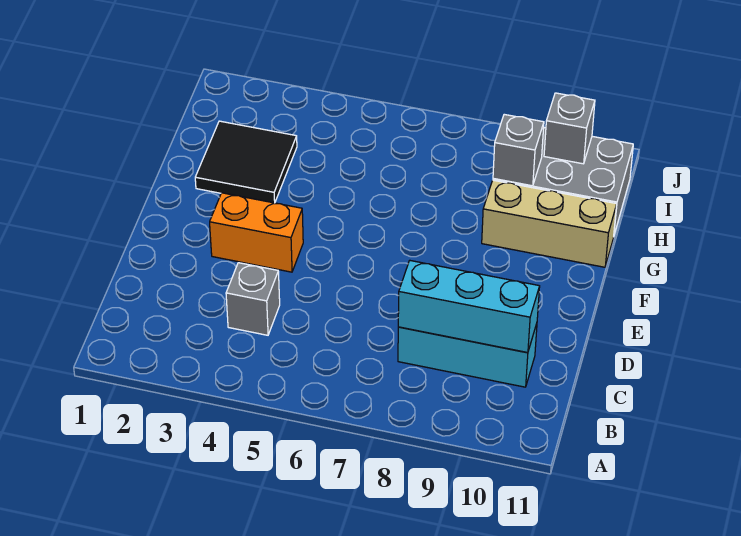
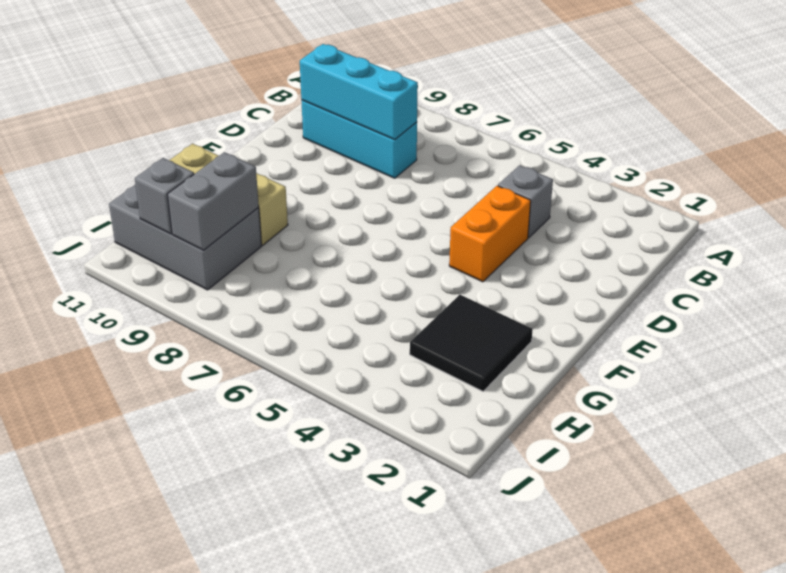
orange brick E3:E4 level 1 -> orange brick D4:E4 level 1
grey brick H9 level 2 -> grey brick H9:I9 level 2

